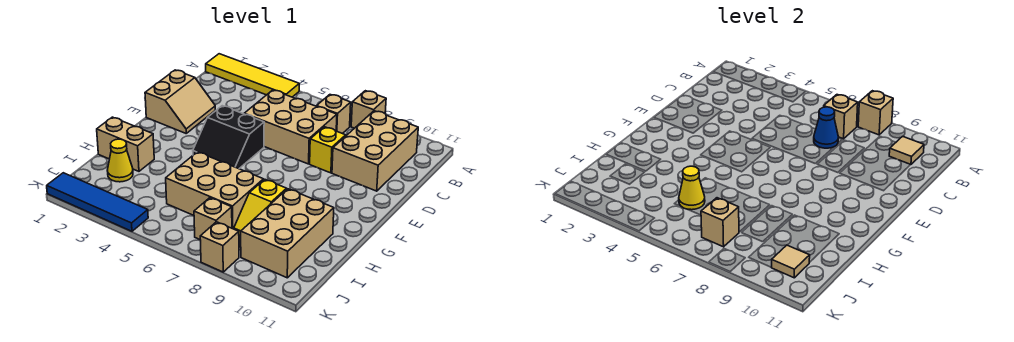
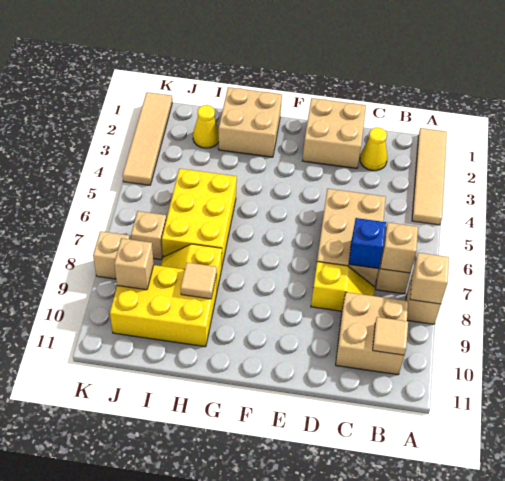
yellow tile A1:A4 level 1 -> tan tile A1:A4 level 1
tan brick B9:D10 level 1 -> tan brick B9:C10 level 1
blue cone C7 level 2 -> blue brick C7 level 2
tan slope D1:E2 level 1 top 1 -> tan brick D1:E2 level 1
black slope E4:F5 level 1 top E -> none
tan brick H1:H2 level 1 -> tan brick G1:H2 level 1
tan brick H5:I7 level 1 -> yellow brick H5:I7 level 1
tan brick H9:J10 level 1 -> yellow brick H9:J10 level 1
yellow cone I5 level 2 -> yellow cone C2 level 1
tan brick J7 level 2 -> tan brick J9 level 2
tan tile J10 level 2 -> tan tile H9 level 2
blue tile K1:K4 level 1 -> tan tile K1:K4 level 1

